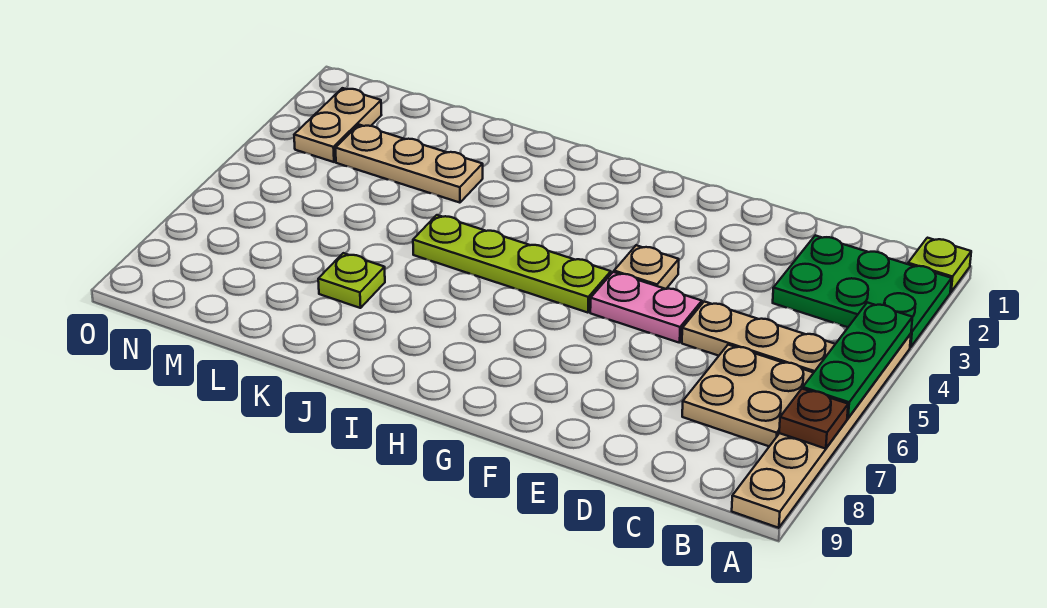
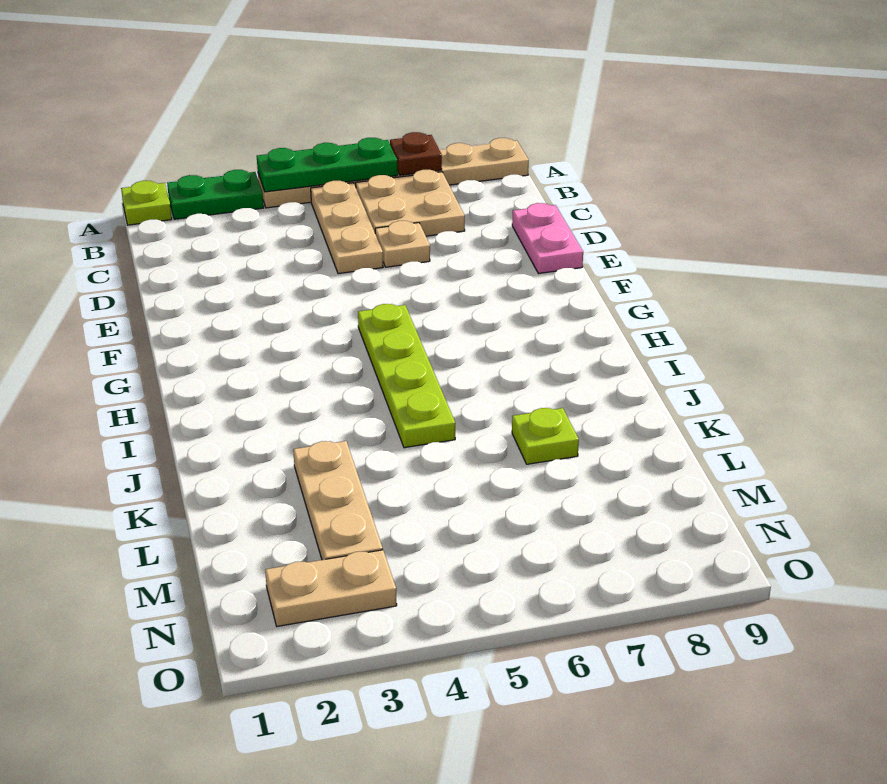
green plate A2:C3 level 1 -> green plate A2:A3 level 1
pink plate E5:F5 level 1 -> pink plate D9:E9 level 1
tan plate F4 level 1 -> tan plate D6 level 1

